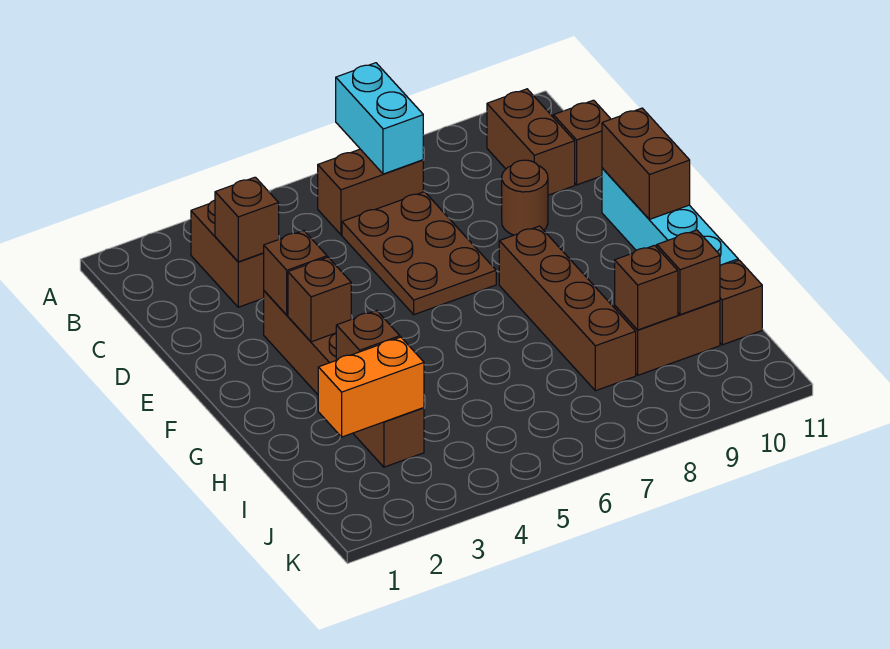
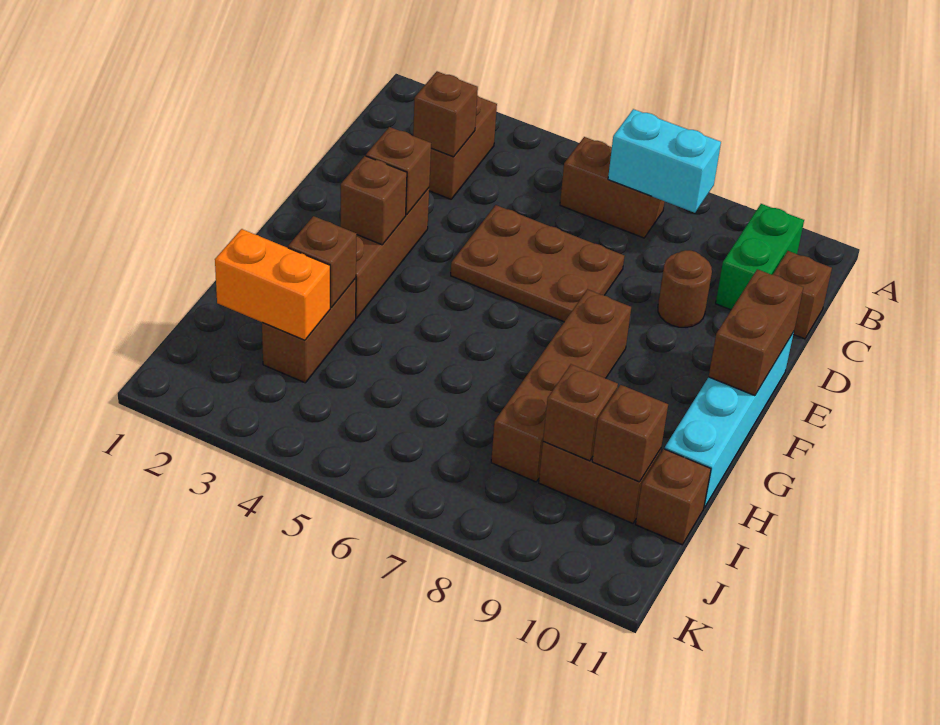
cyan brick A7:B7 level 2 -> cyan brick B7:B8 level 2
brown brick B10:C10 level 1 -> green brick B10:C10 level 1
brown plate C6:E7 level 1 -> brown plate D5:E7 level 1

